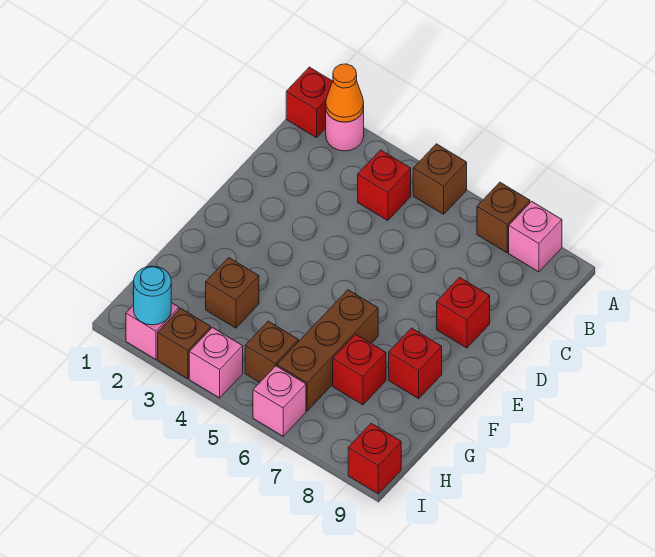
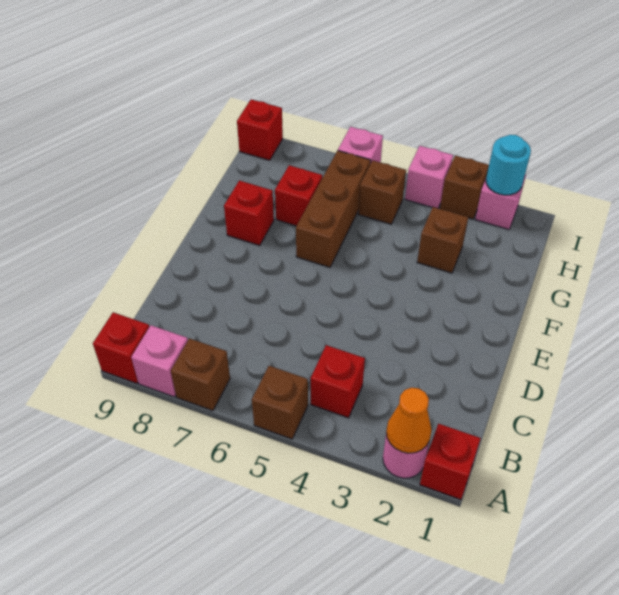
red brick D8 level 1 -> red brick A9 level 1

